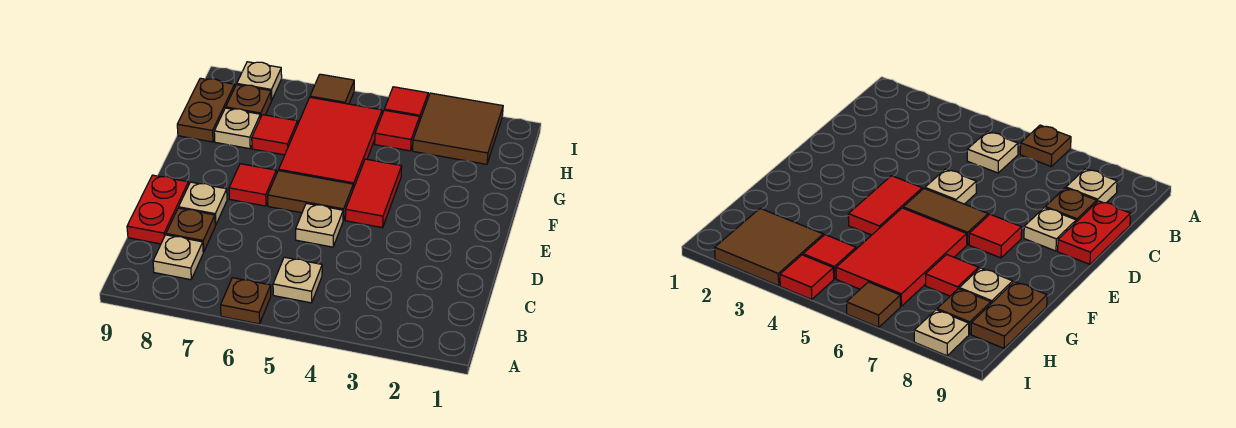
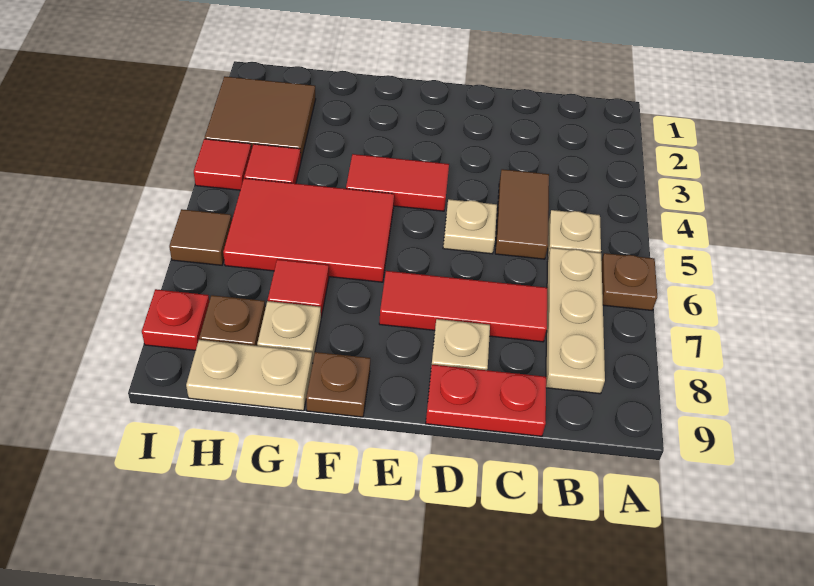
tan plate B8 level 1 -> tan plate B6:B8 level 1
brown plate C8 level 1 -> brown plate F9 level 1
brown tile E5:E6 level 1 -> brown tile C4:C5 level 1
red tile E7 level 1 -> red tile C7:E7 level 1
brown plate G9:H9 level 1 -> tan plate G9:H9 level 1
tan plate I8 level 1 -> red plate I8 level 1

